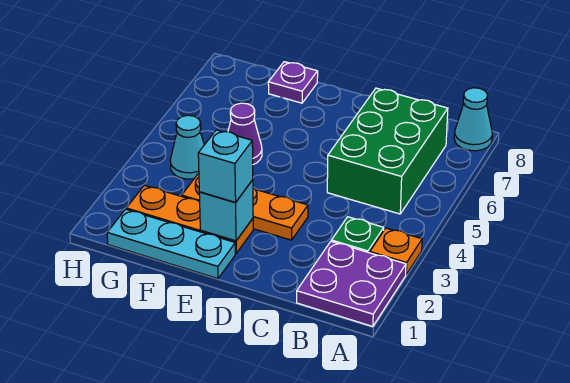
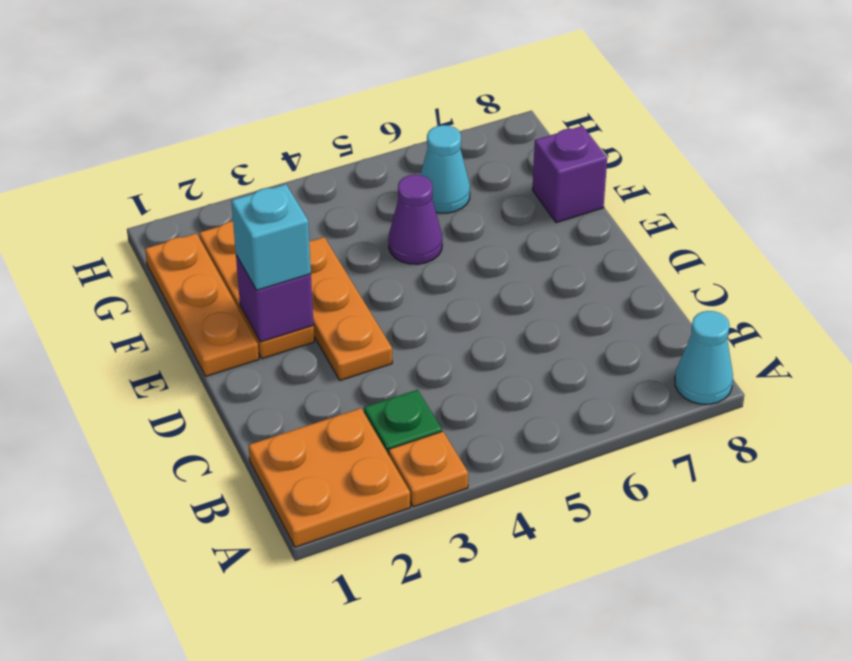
purple plate A1:B2 level 1 -> orange plate A1:B2 level 1
green brick B5:C7 level 1 -> none
cyan plate E1:G1 level 1 -> orange plate E1:G1 level 1
cyan brick E2 level 2 -> purple brick E2 level 2
purple plate F8 level 1 -> purple brick F8 level 1
cyan cone G4 level 1 -> cyan cone G6 level 1

